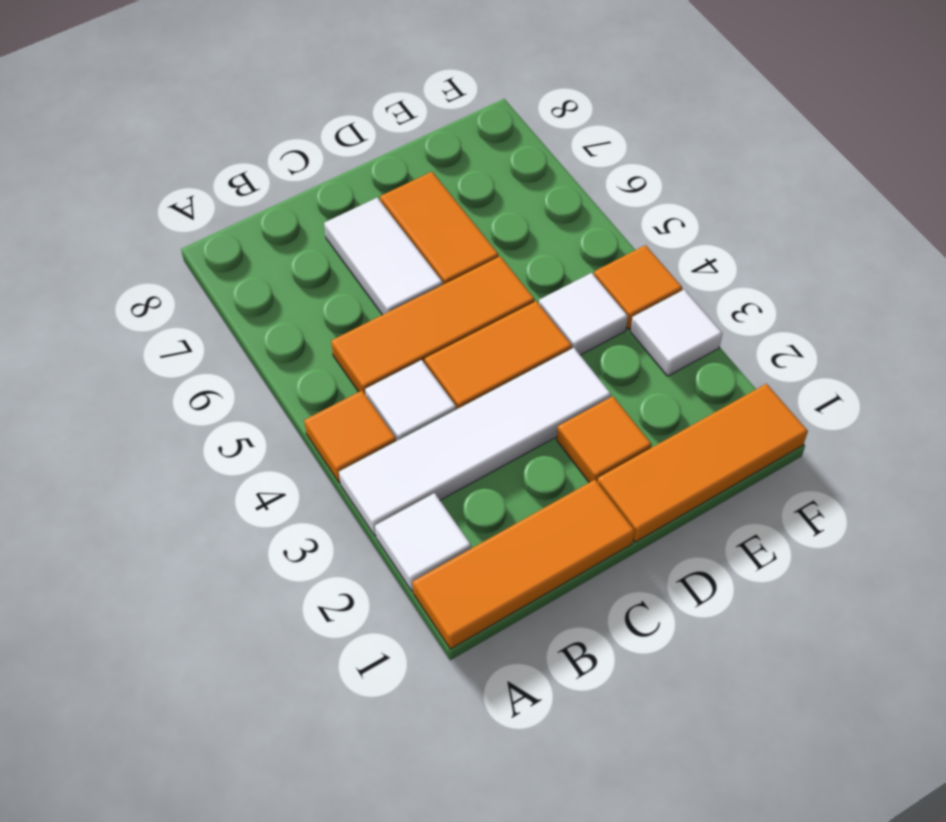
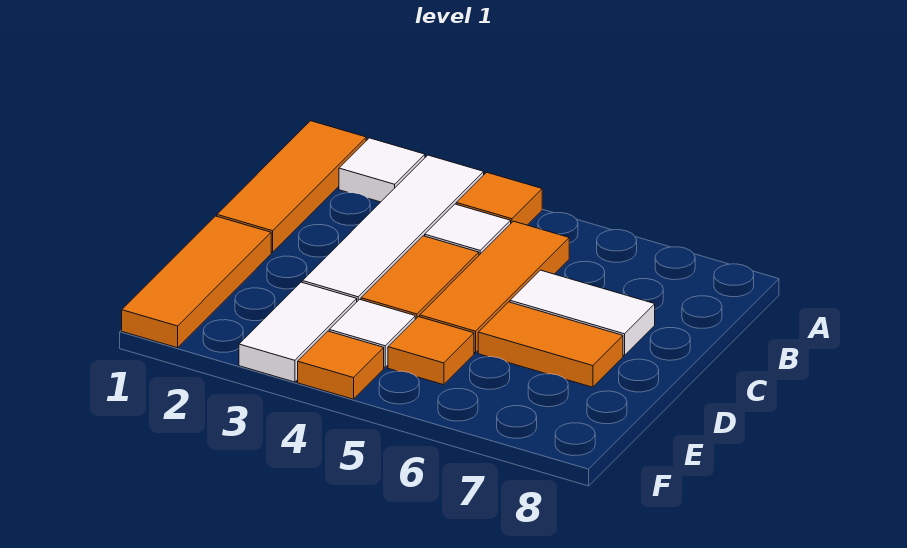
orange tile D2 level 1 -> orange tile E5 level 1
white tile F3 level 1 -> white tile E3:F3 level 1

